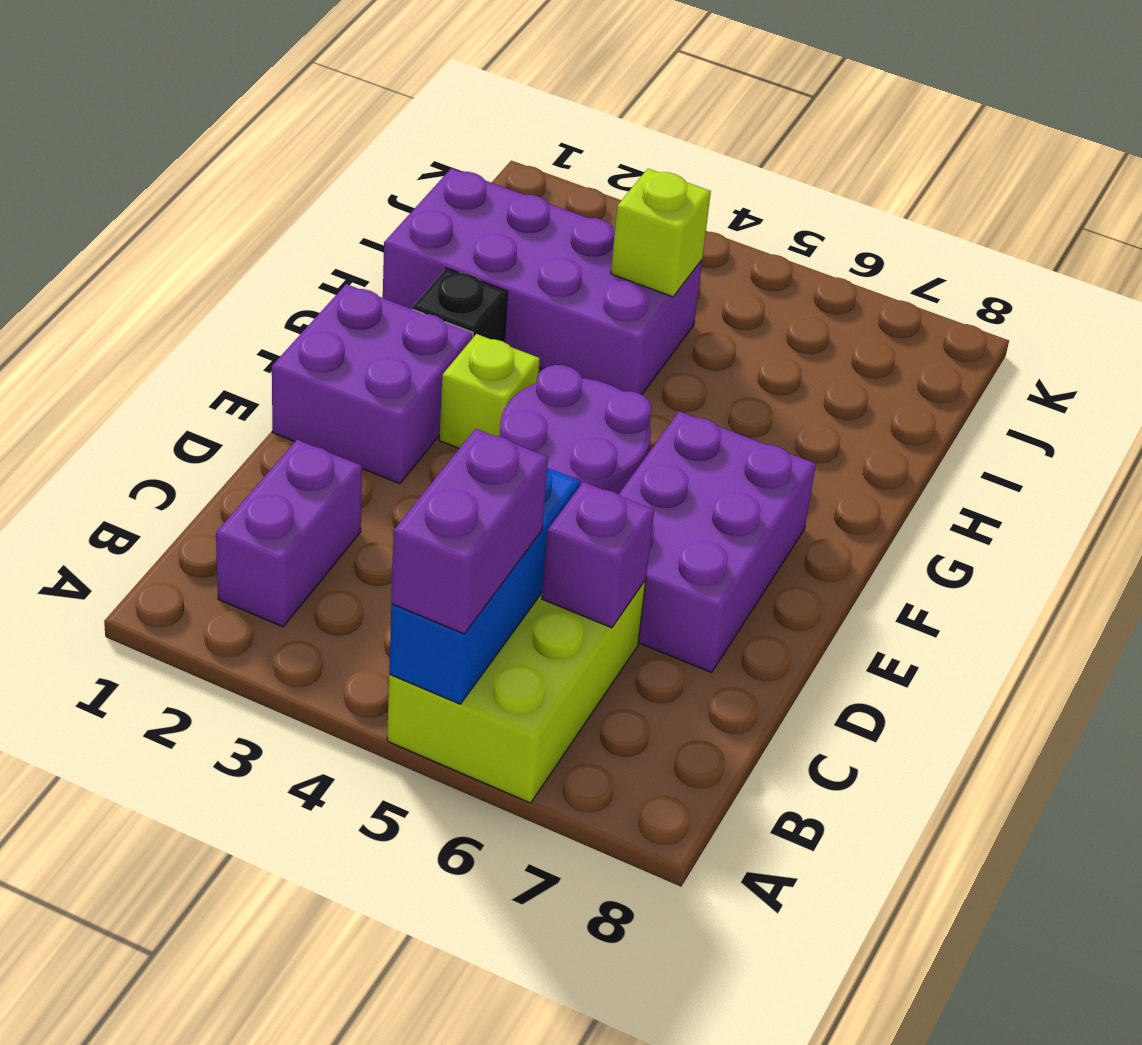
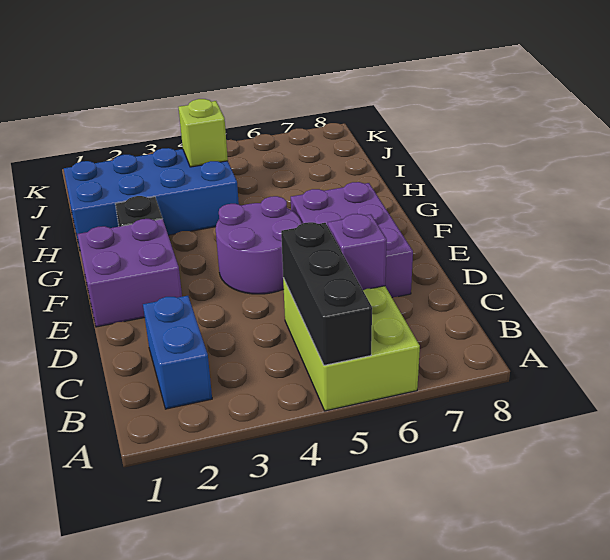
blue brick A5:C5 level 2 -> black brick A5:C5 level 2
purple brick A5:B5 level 3 -> none
purple brick B2:C2 level 1 -> blue brick B2:C2 level 1
lime brick F3 level 1 -> none
purple brick H1:I4 level 1 -> blue brick H1:I4 level 1

